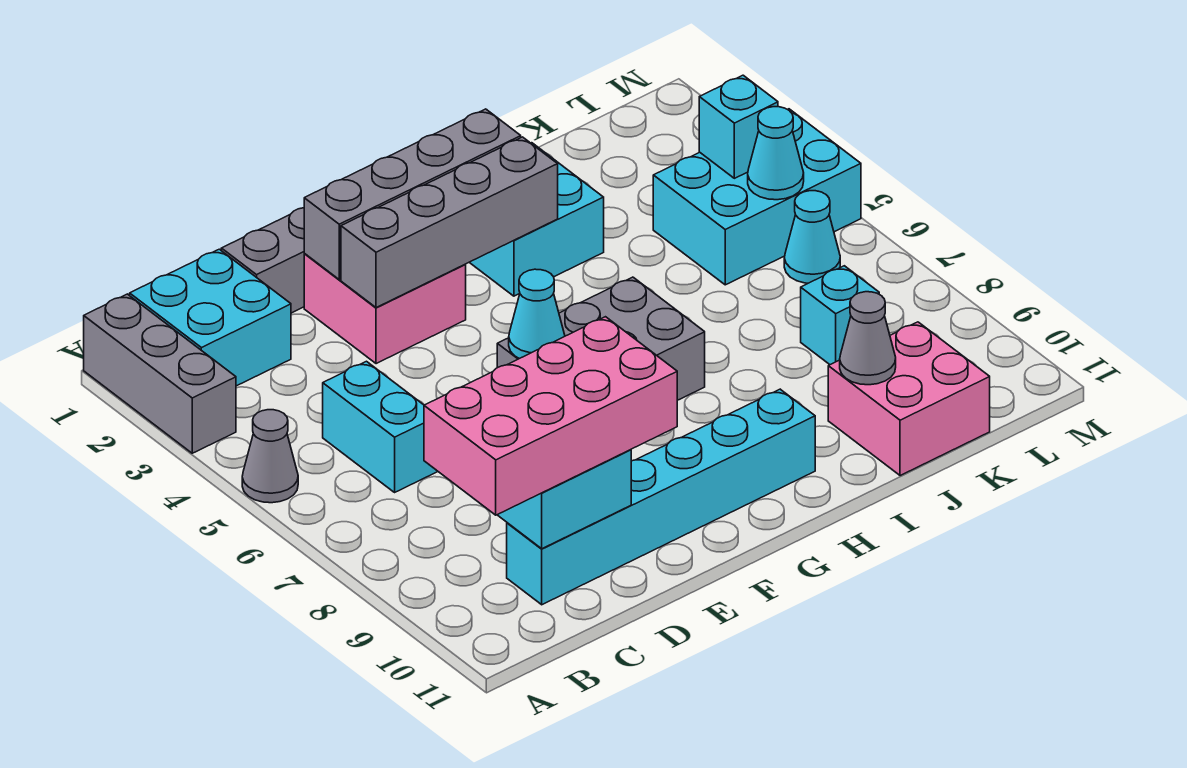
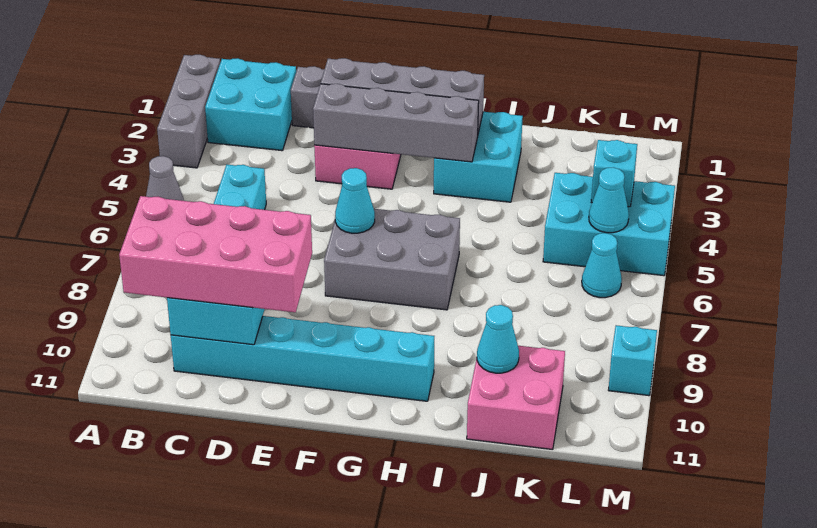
grey cone J10 level 2 -> cyan cone J10 level 2
cyan brick K8 level 1 -> cyan brick M9 level 1

